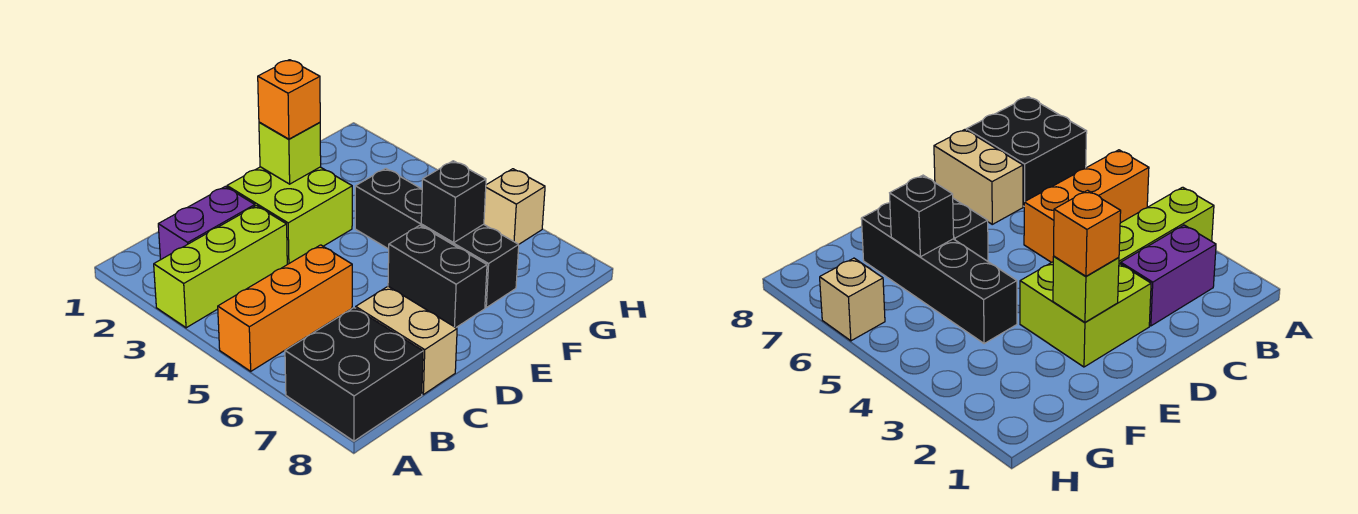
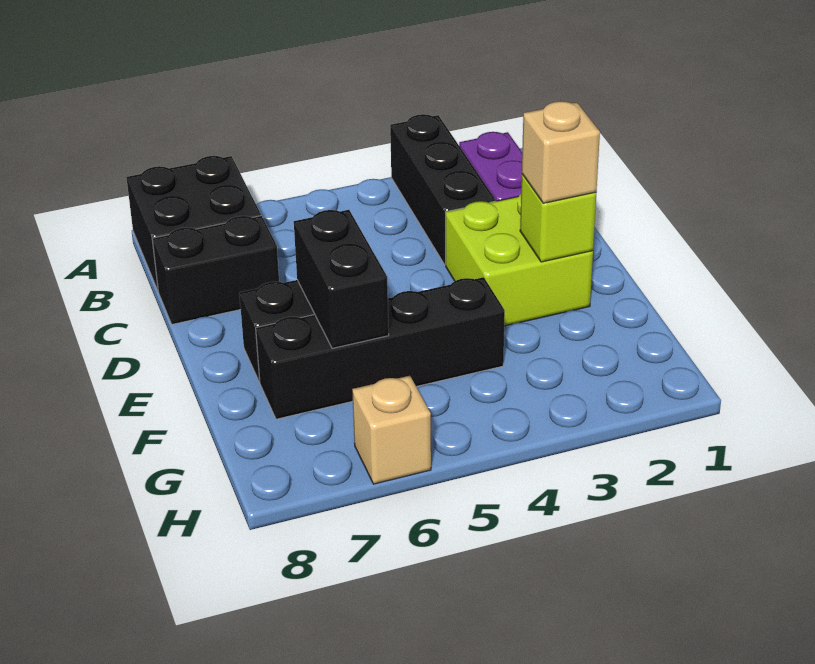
lime brick A3:C3 level 1 -> black brick A3:C3 level 1
orange brick A5:C5 level 1 -> none
tan brick C7:C8 level 1 -> black brick C7:C8 level 1
orange brick E2 level 3 -> tan brick E2 level 3
black brick F6 level 2 -> black brick E6:F6 level 2

